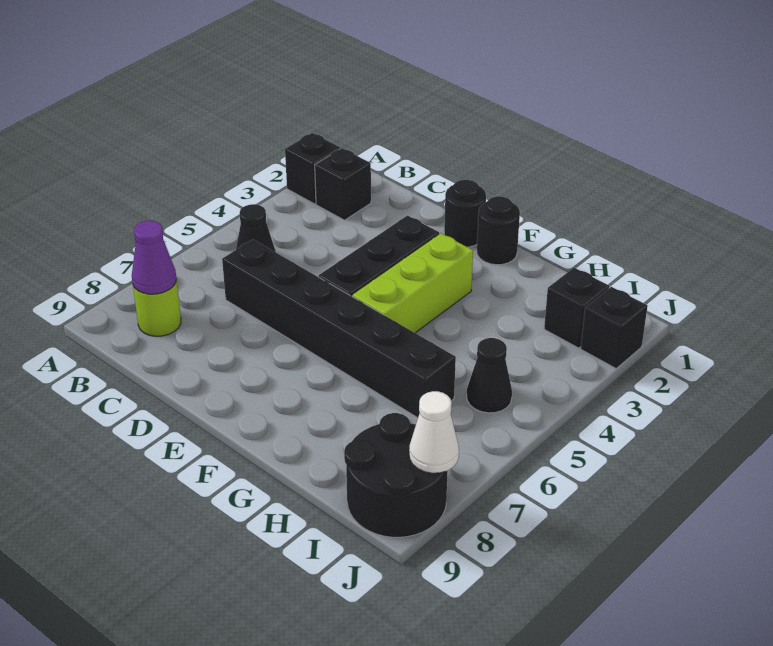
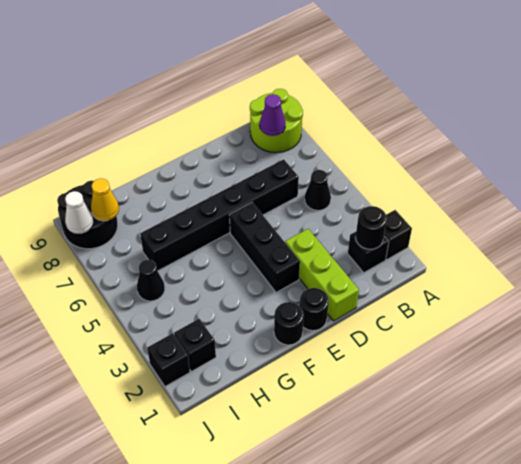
none -> black round brick B2 level 2
lime round brick B8 level 1 -> lime round brick A8:B9 level 1
lime brick F3:F5 level 1 -> lime brick D1:D3 level 1
none -> yellow cone I8 level 2

